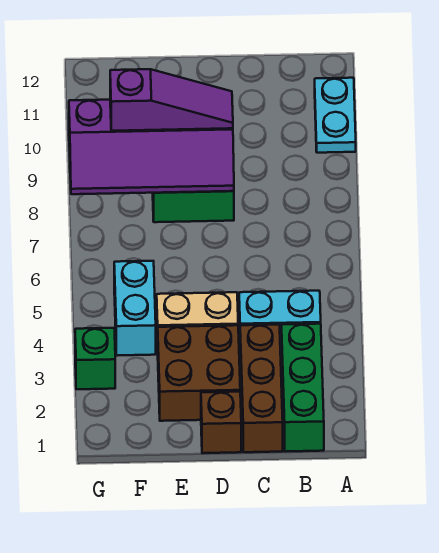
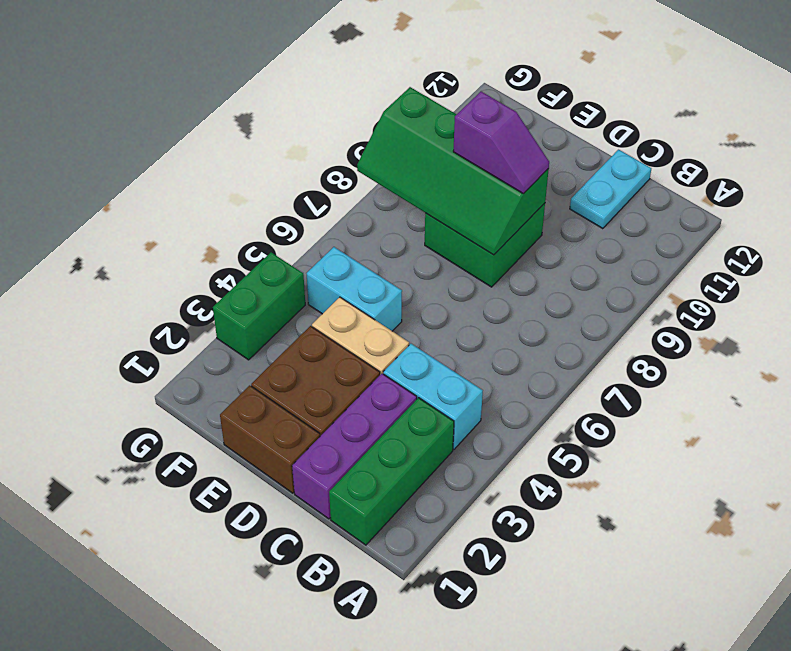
cyan plate A10:A11 level 1 -> cyan plate C11:C12 level 1
brown brick C1:C3 level 1 -> purple brick C1:C3 level 1
brown brick D1 level 1 -> brown brick D1:E1 level 1
purple slope D8:G9 level 2 top 9 -> green slope D8:G9 level 2 top 9
purple slope D9:F9 level 3 top F -> purple slope D9:E9 level 3 top E
cyan brick F4:F5 level 1 -> cyan brick E5:F5 level 1
green brick G3 level 1 -> green brick G3:G4 level 1

